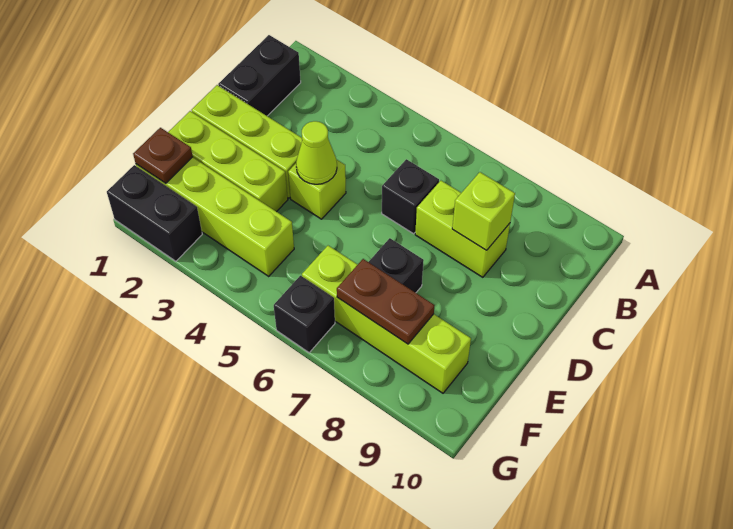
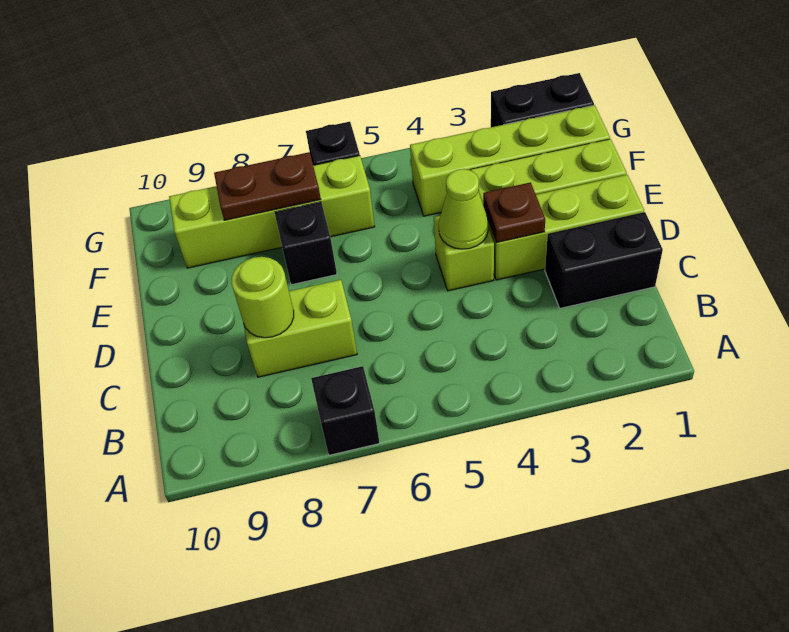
black brick B1:C1 level 1 -> black brick C1:C2 level 1
black brick C6 level 1 -> black brick A7 level 1
lime brick C8 level 2 -> lime round brick C8 level 2
brown plate F1 level 2 -> brown plate D3 level 2

